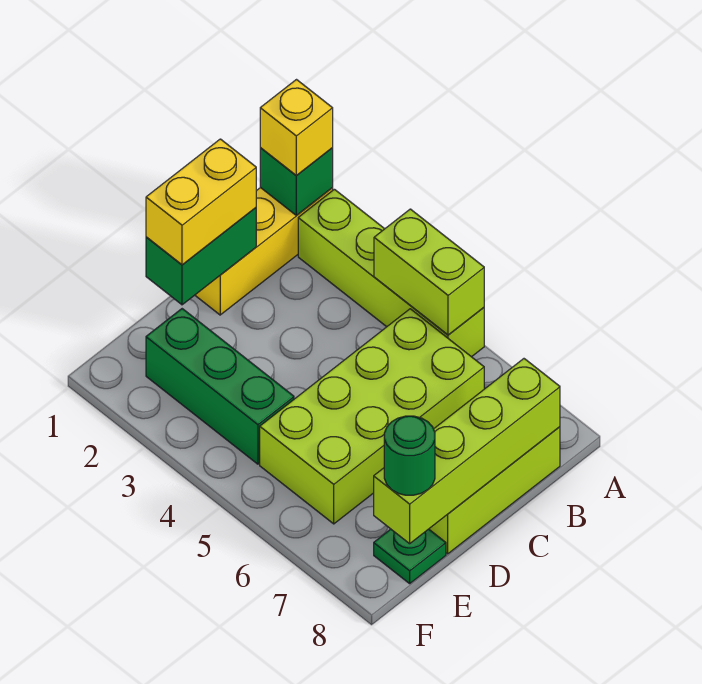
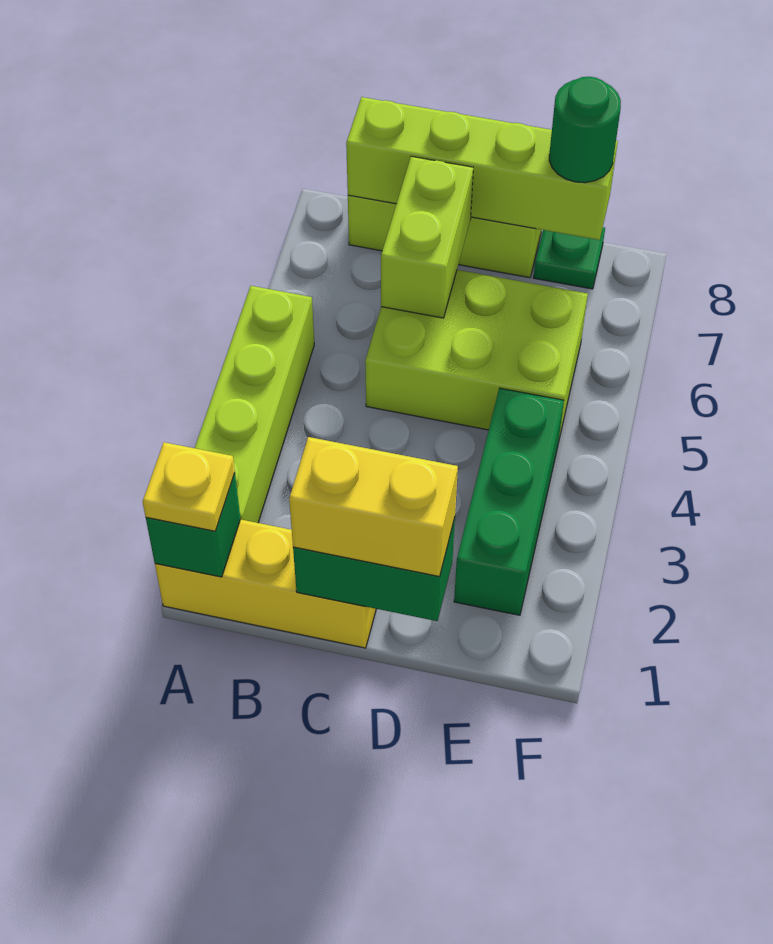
yellow brick A1 level 3 -> yellow plate A1 level 3
lime brick A4:A5 level 2 -> lime brick C6:C7 level 2
lime brick B5:E6 level 1 -> lime brick C5:E6 level 1

